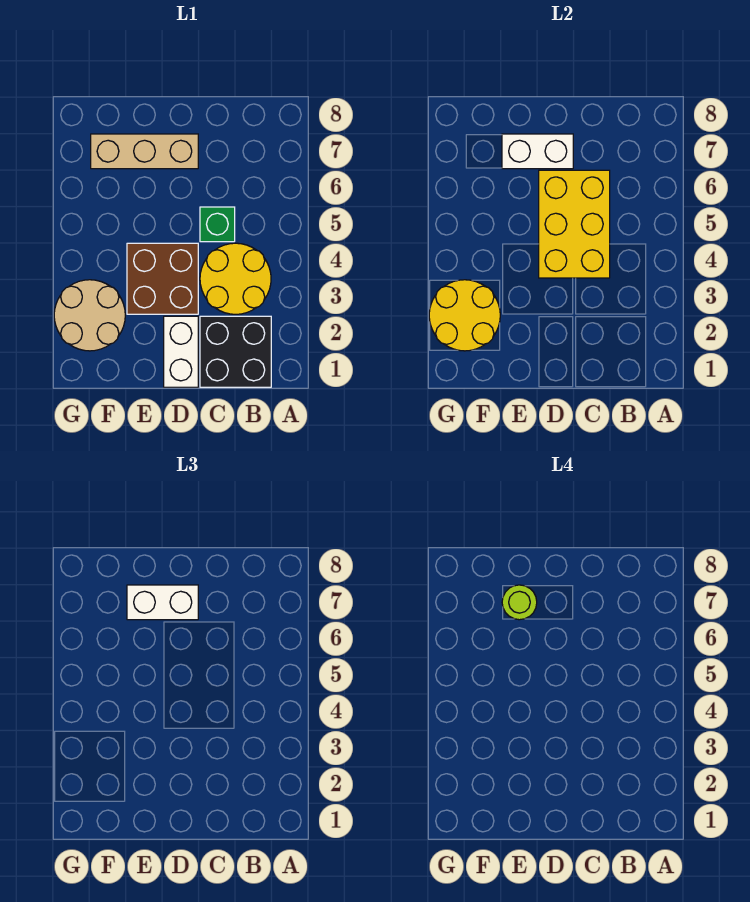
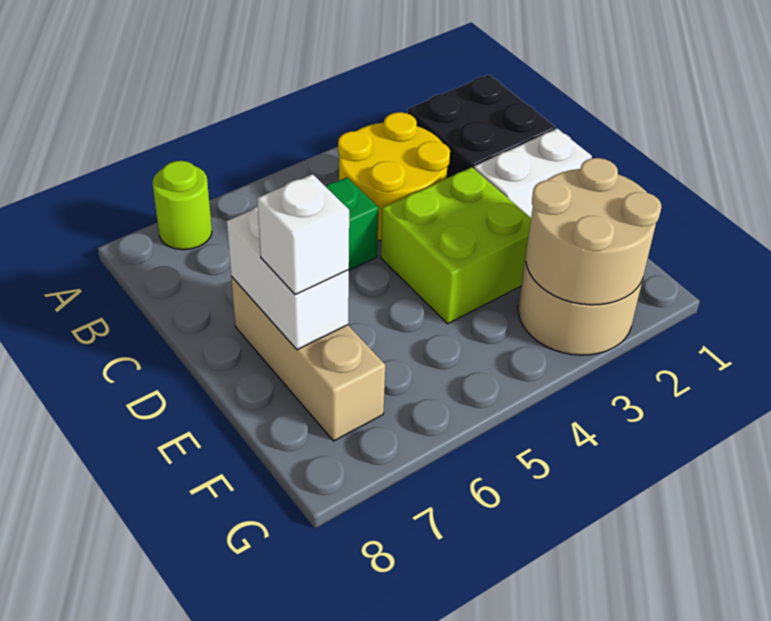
yellow brick C4:D6 level 2 -> none
brown brick D3:E4 level 1 -> lime brick D3:E4 level 1
white brick D7:E7 level 3 -> white brick E7 level 3
lime round brick E7 level 4 -> lime round brick A7 level 1
yellow round brick F2:G3 level 2 -> tan round brick F2:G3 level 2

